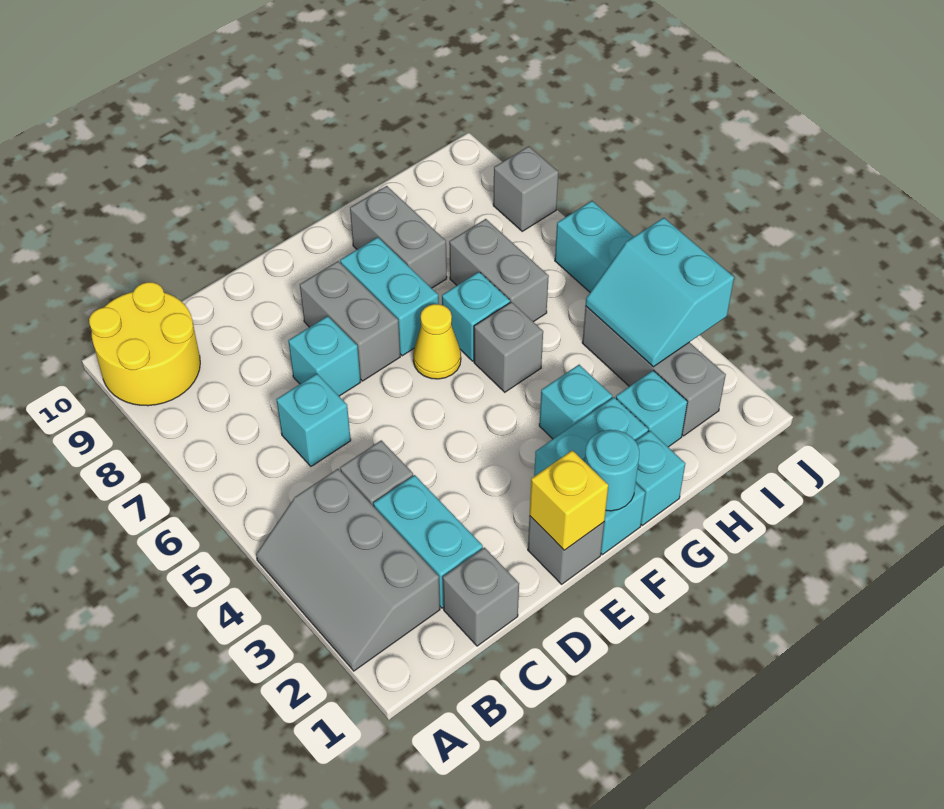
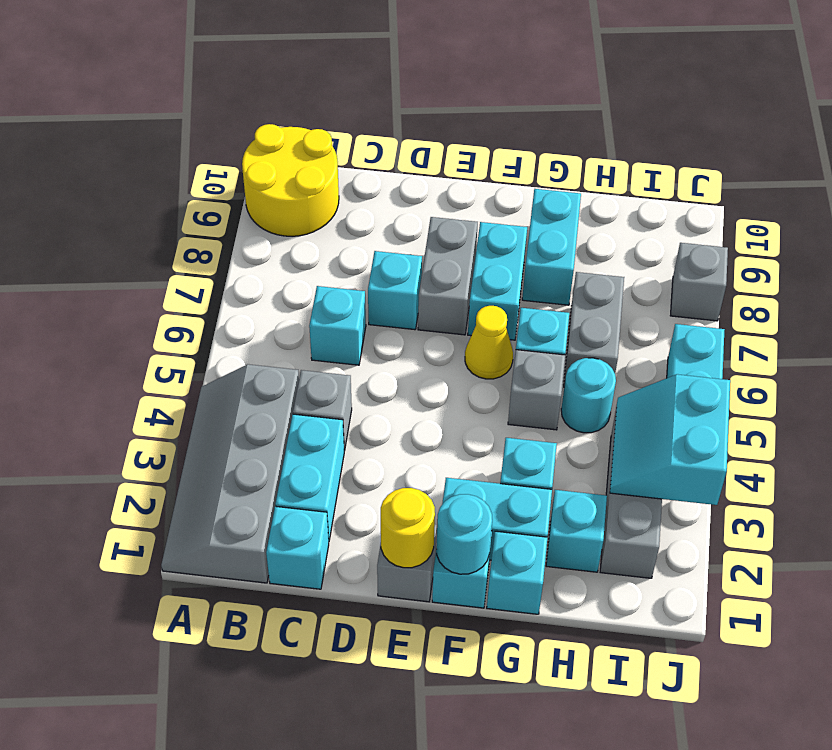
grey slope A2:B4 level 1 top B -> grey slope A1:B4 level 1 top B
grey brick C1 level 1 -> cyan brick C1 level 1
yellow brick E1 level 2 -> yellow round brick E1 level 2
grey brick G8:G9 level 1 -> cyan brick G8:G9 level 1
none -> cyan round brick H5 level 1

